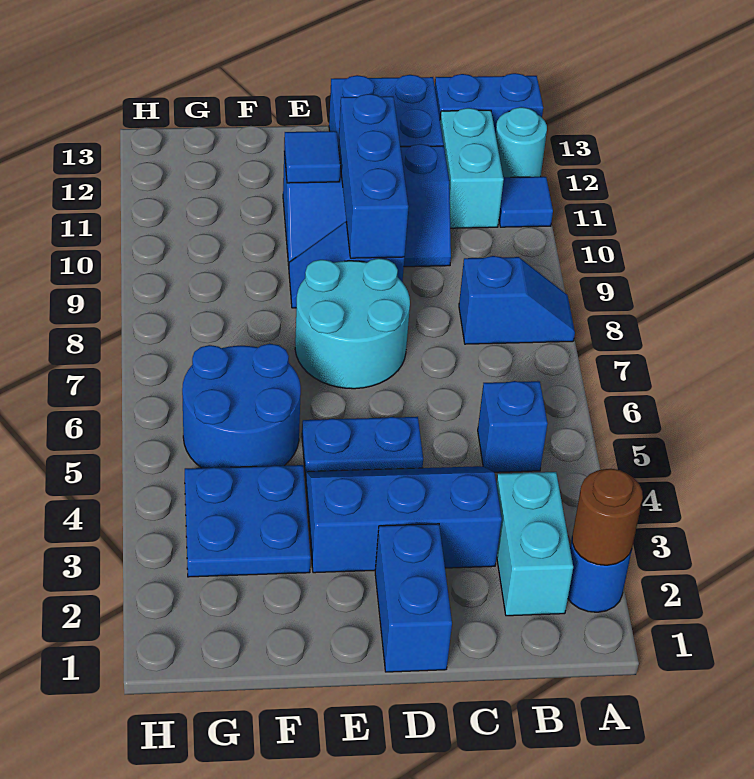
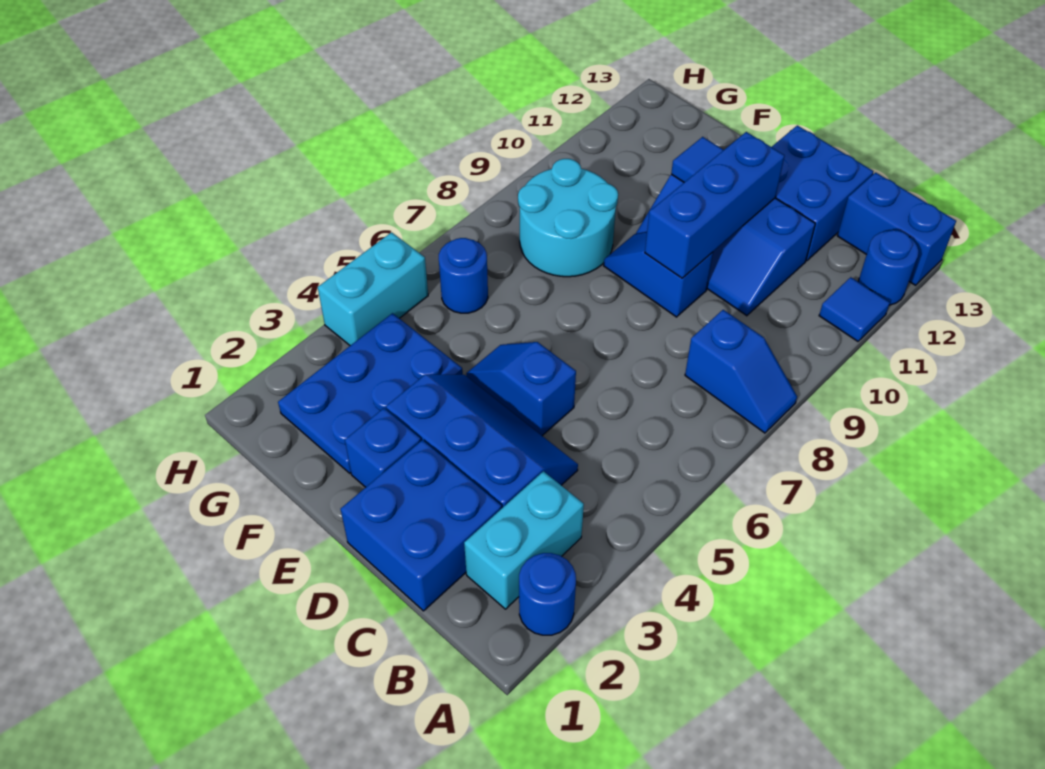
brown round brick A2 level 2 -> none
cyan round brick A12 level 1 -> blue round brick A12 level 1
blue brick B5 level 1 -> blue brick E2 level 1
cyan brick B11:B12 level 1 -> cyan brick H4:H5 level 1
blue brick D1:D2 level 1 -> blue brick C1:D2 level 1
blue plate D5:E5 level 1 -> blue slope D5:E5 level 1 top D
cyan round brick D7:E8 level 1 -> cyan round brick F8:G9 level 1
blue plate F3:G4 level 1 -> blue plate F2:G4 level 1
blue round brick F5:G6 level 1 -> blue round brick G6 level 1

